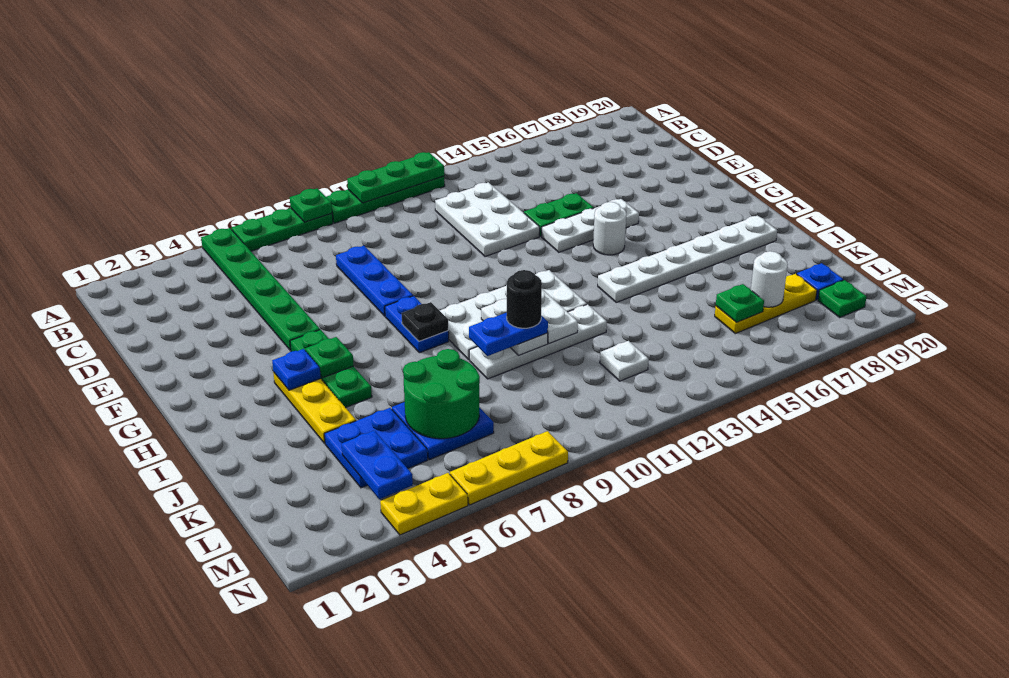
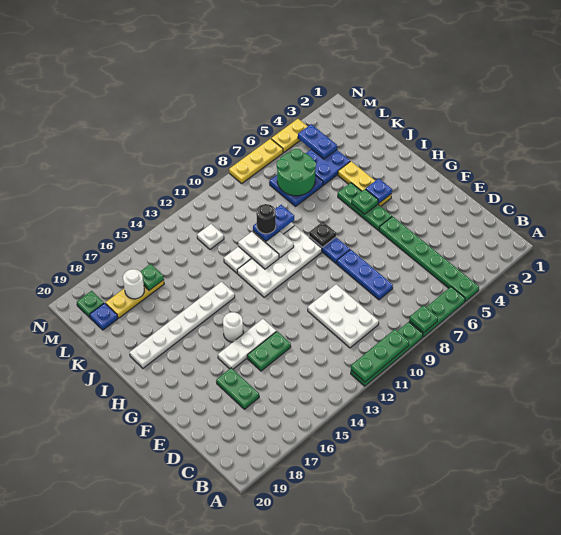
white plate C12:E13 level 1 -> white plate C10:E11 level 1
none -> green plate D17:E17 level 1

